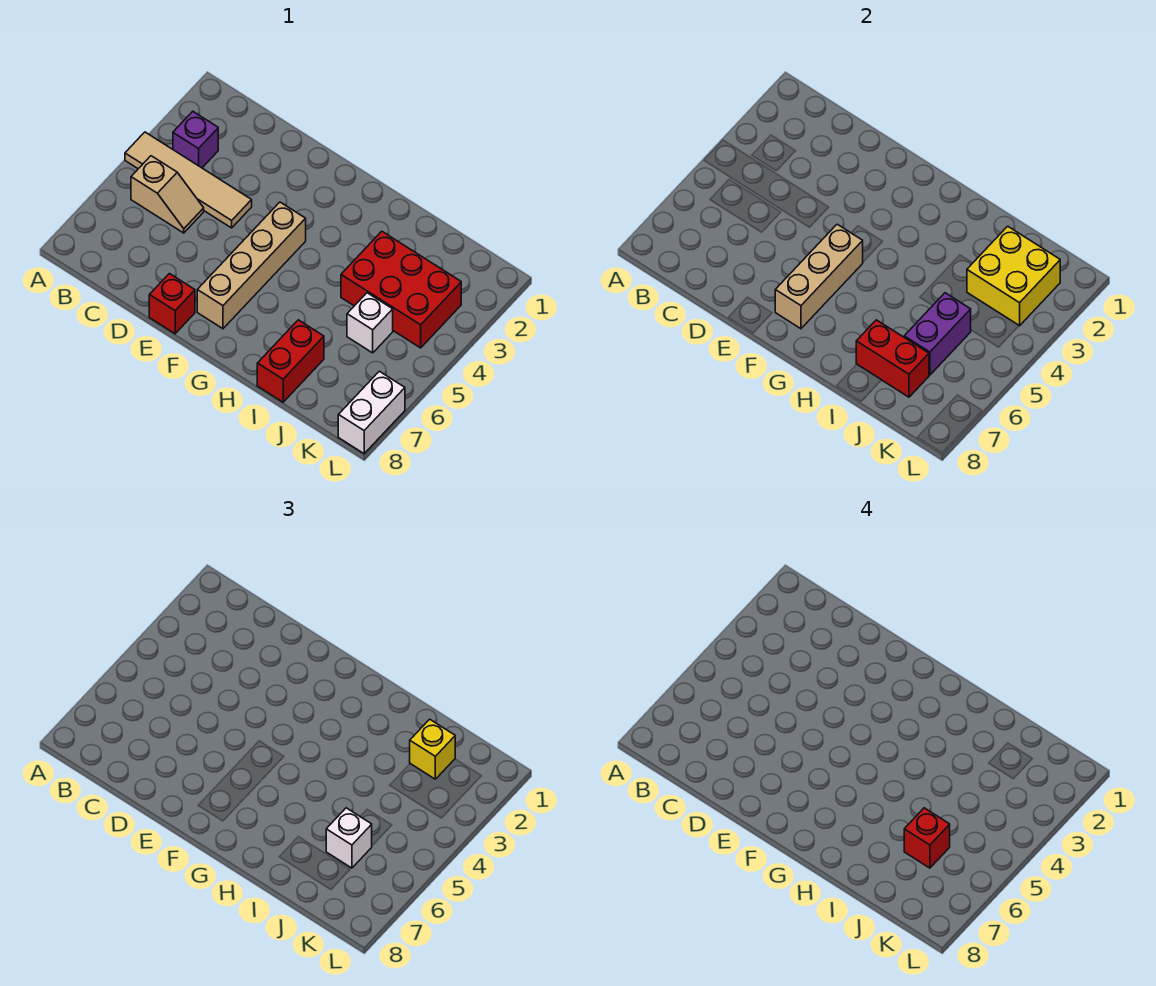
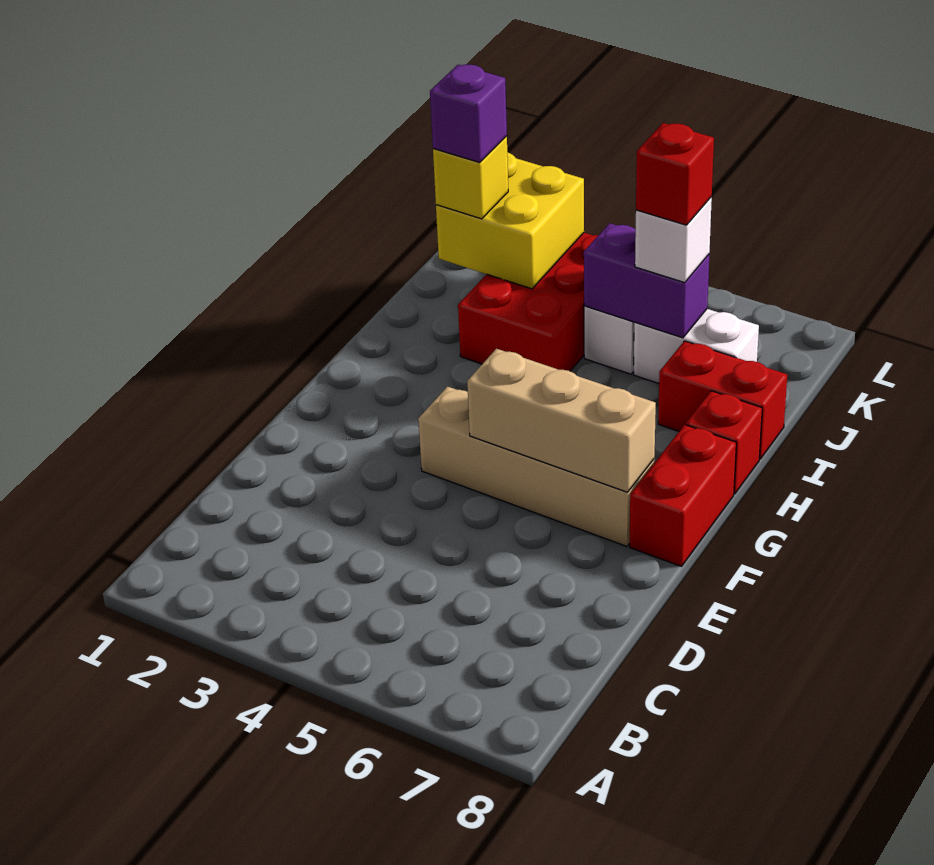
tan tile A4:D4 level 1 -> none
purple brick B3 level 1 -> purple brick J2 level 4
tan slope B5:C5 level 1 top B -> none
red brick E8 level 1 -> red brick H8 level 1
red brick I7:J7 level 2 -> red brick F8:G8 level 1
white brick L7:L8 level 1 -> white brick J6:J7 level 1

